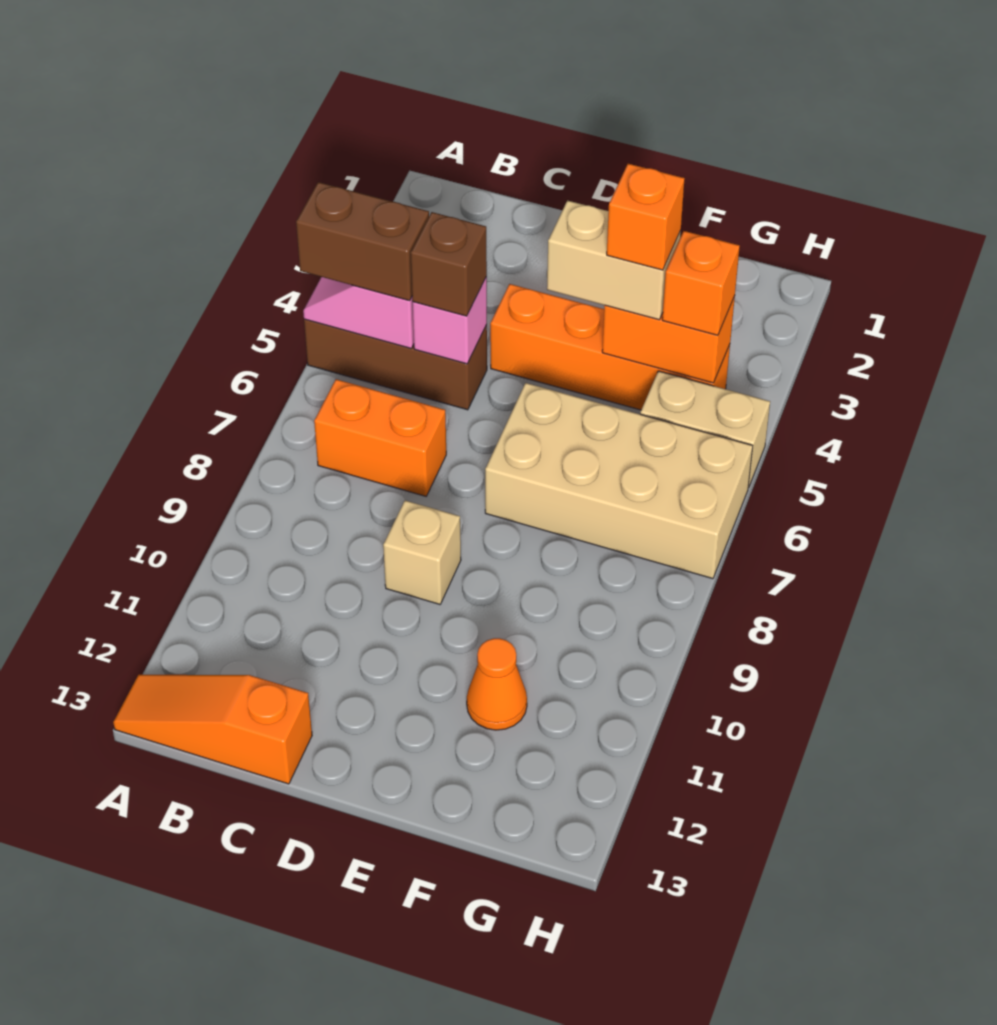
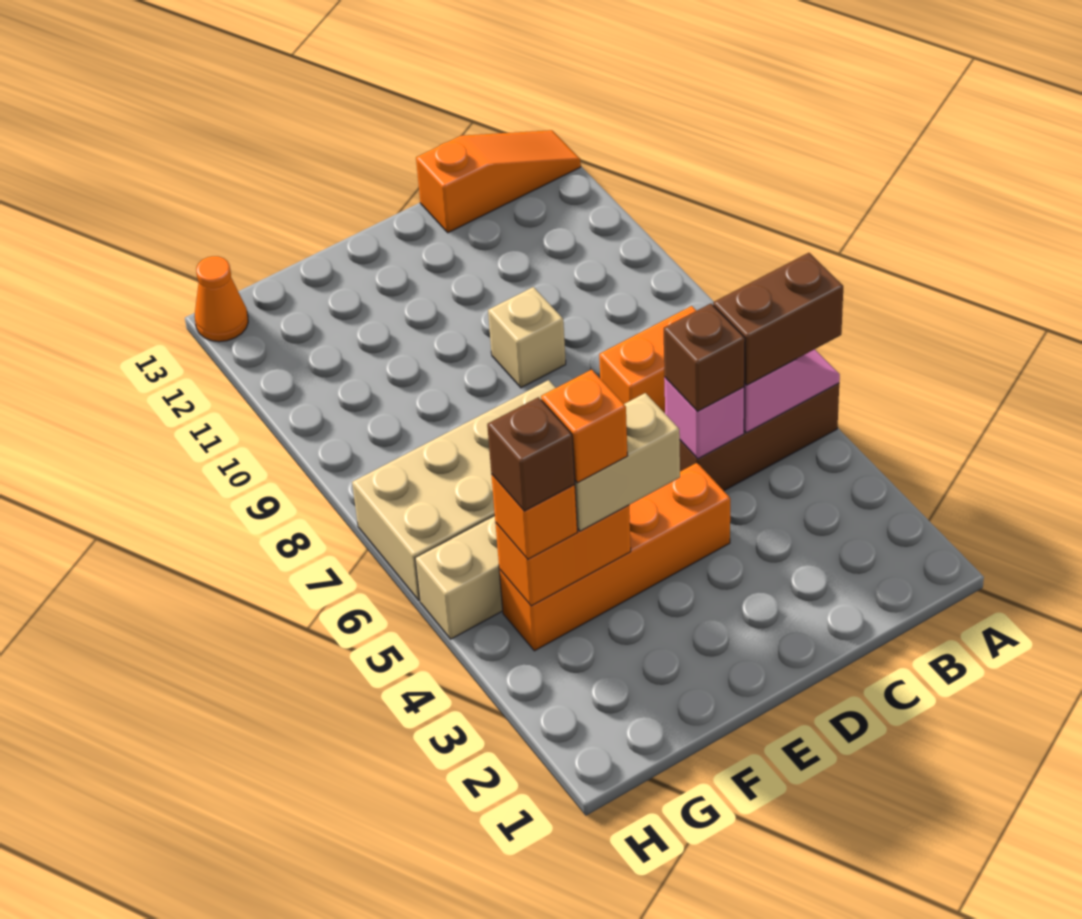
orange cone F11 level 1 -> orange cone H13 level 1
none -> brown brick G4 level 4

